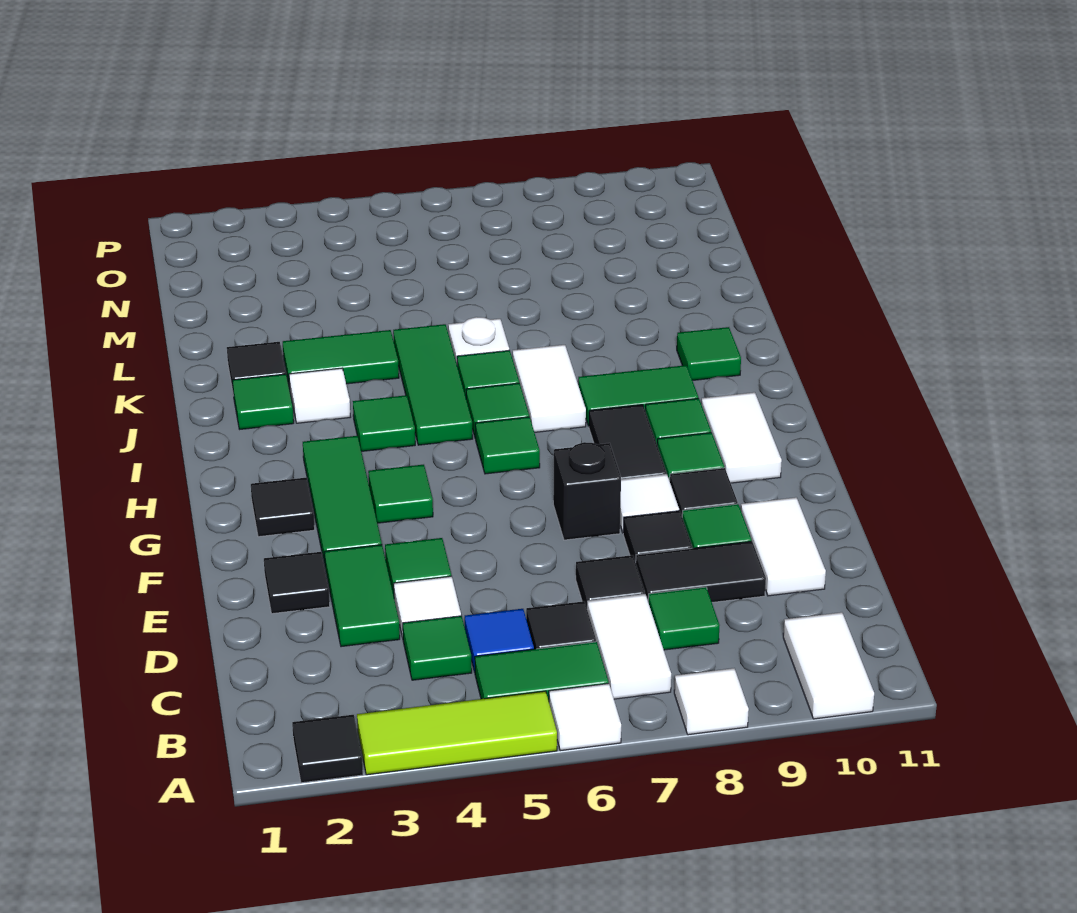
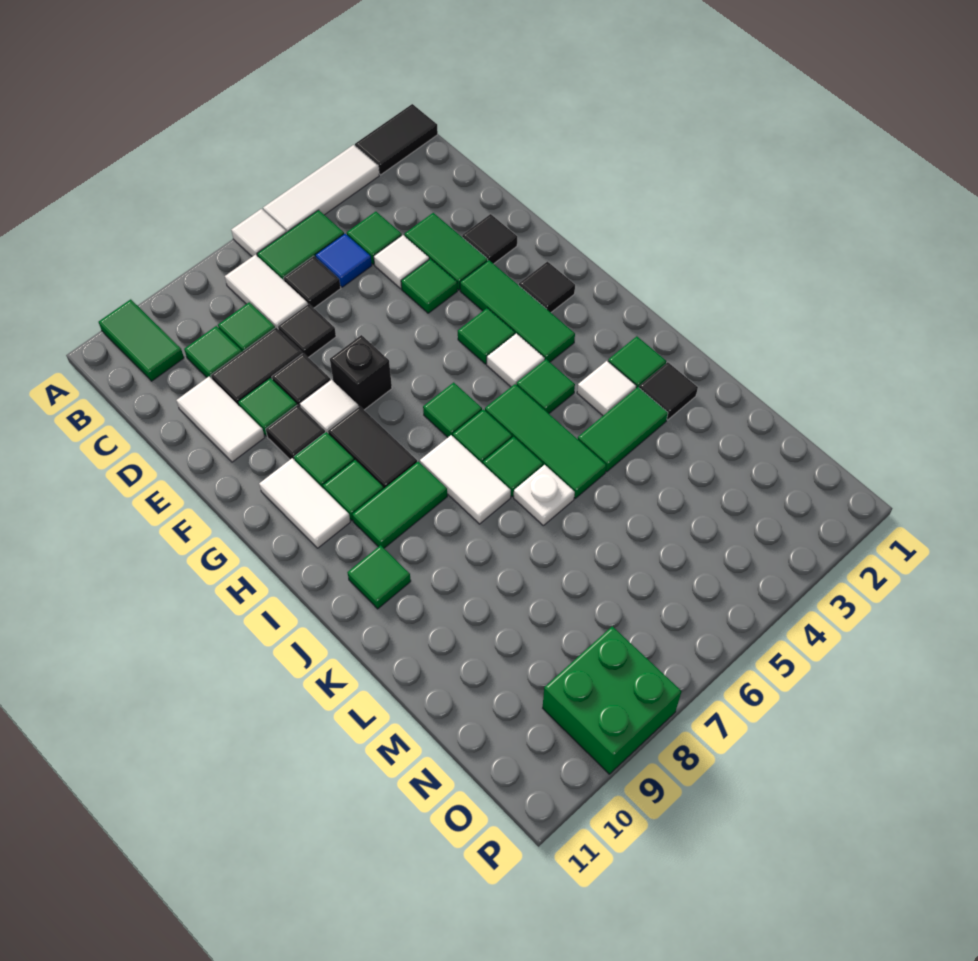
black tile A2 level 1 -> black tile A1:A2 level 1
lime tile A3:A5 level 1 -> white tile A3:A5 level 1
white tile A8 level 1 -> white tile H4 level 1
white tile A10:B10 level 1 -> green tile A10:B10 level 1
none -> green tile C9 level 1
none -> green brick O8:P9 level 1

